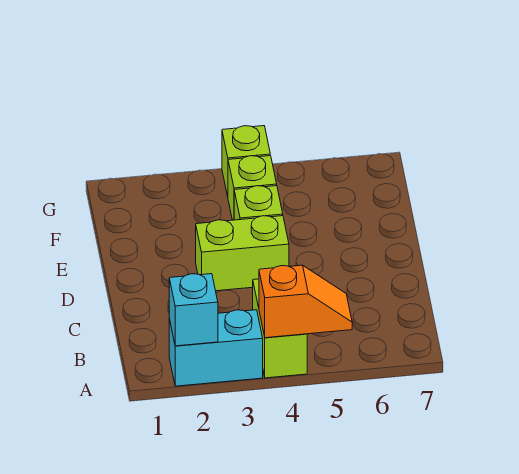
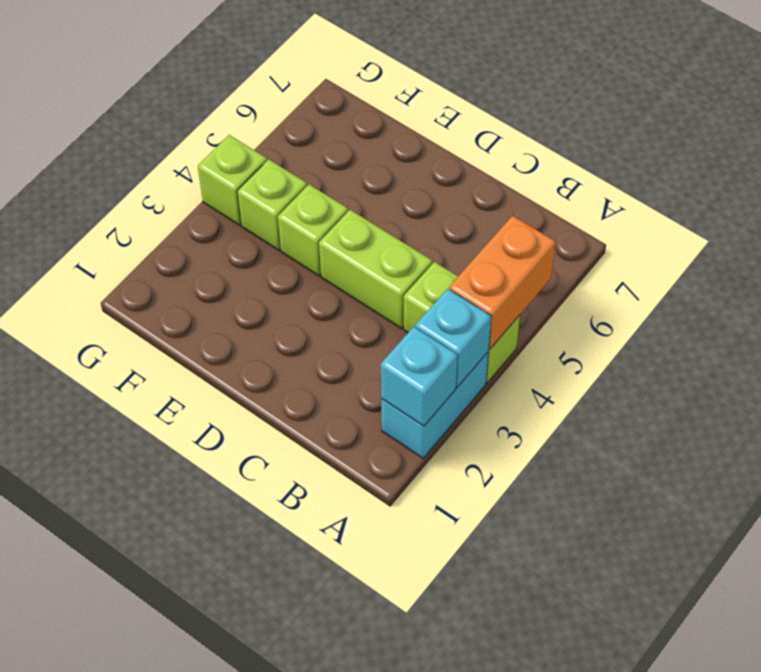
none -> cyan brick A3 level 2
orange slope A4:A5 level 2 top 4 -> orange brick A4:A5 level 2
lime brick D3:D4 level 1 -> lime brick C4:D4 level 1

